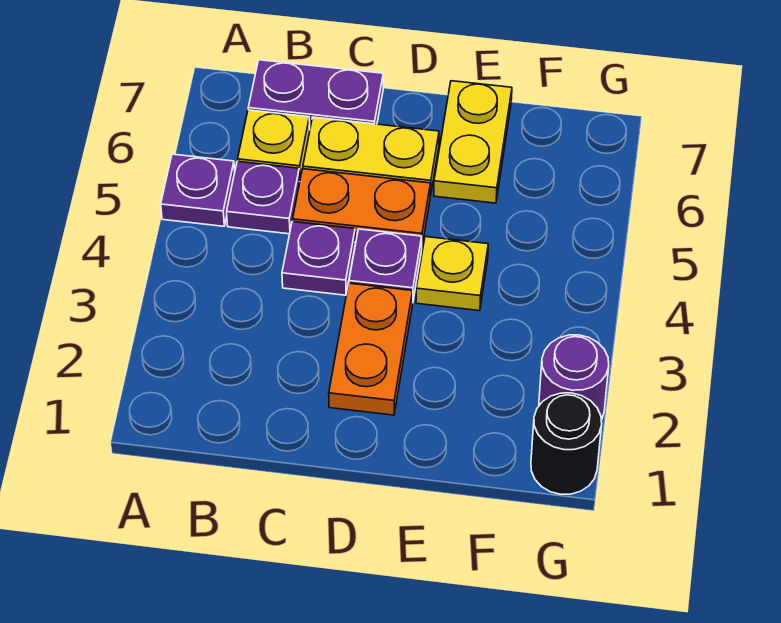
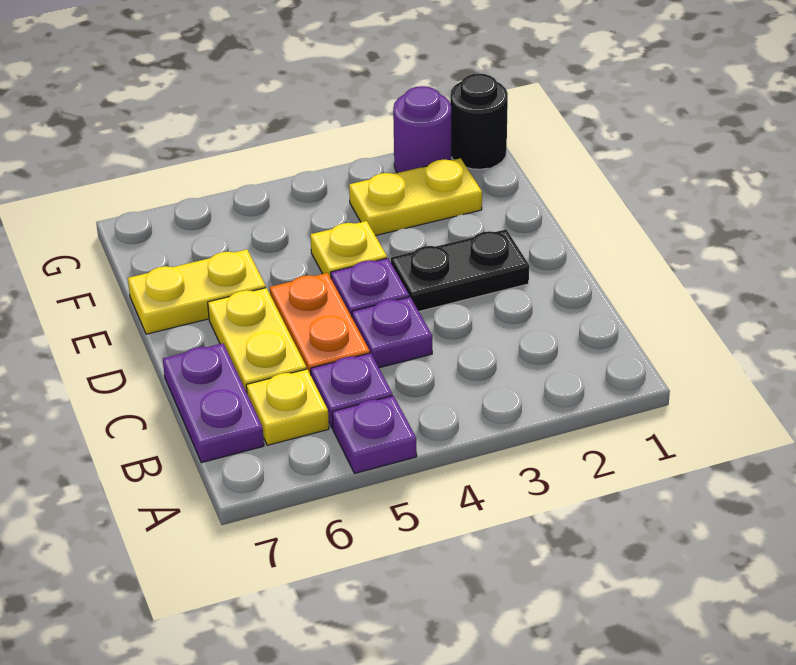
orange plate D2:D3 level 1 -> black plate D2:D3 level 1
none -> yellow plate F2:F3 level 1

